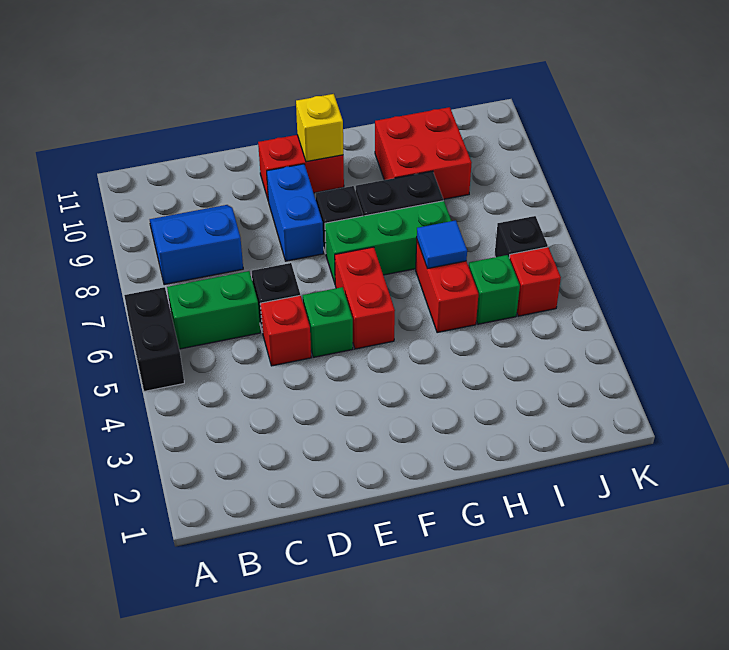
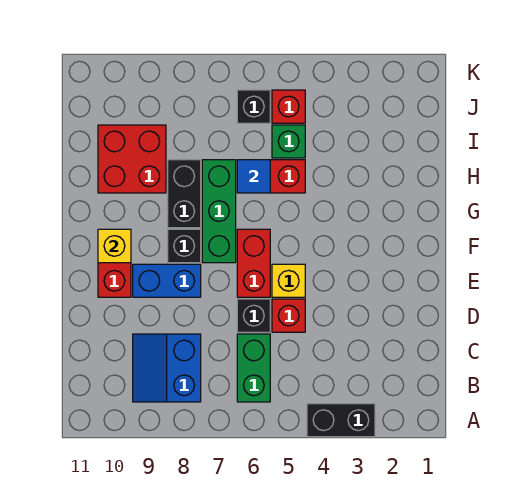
black brick A5:A6 level 1 -> black brick A3:A4 level 1
green brick E5 level 1 -> yellow brick E5 level 1
red brick F5:F6 level 1 -> red brick E6:F6 level 1

